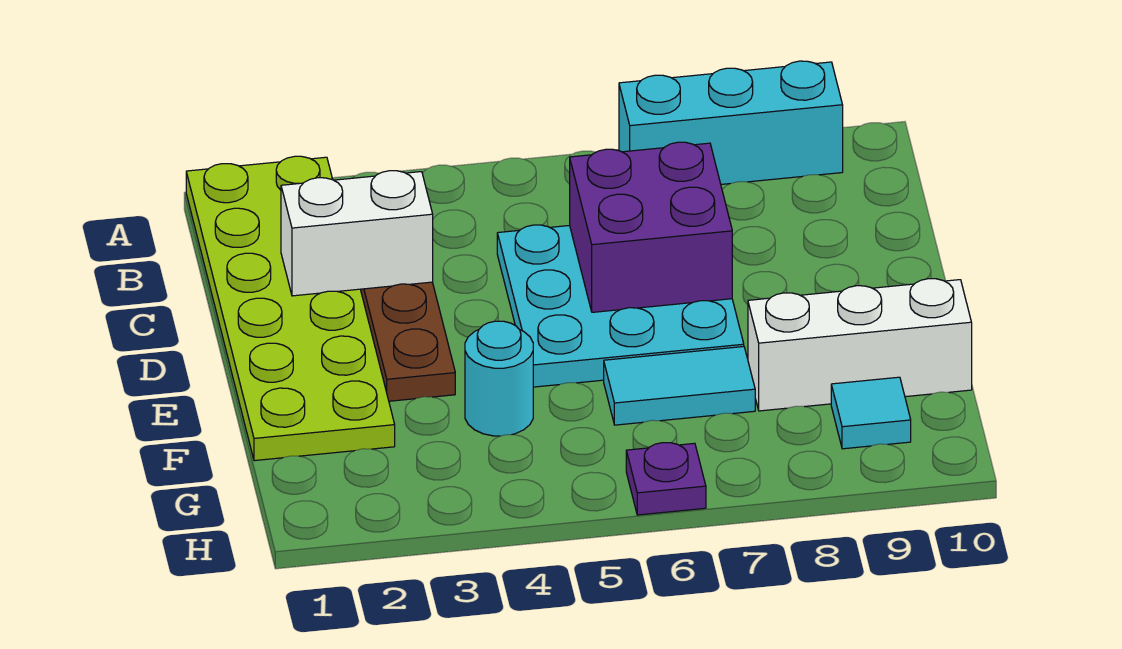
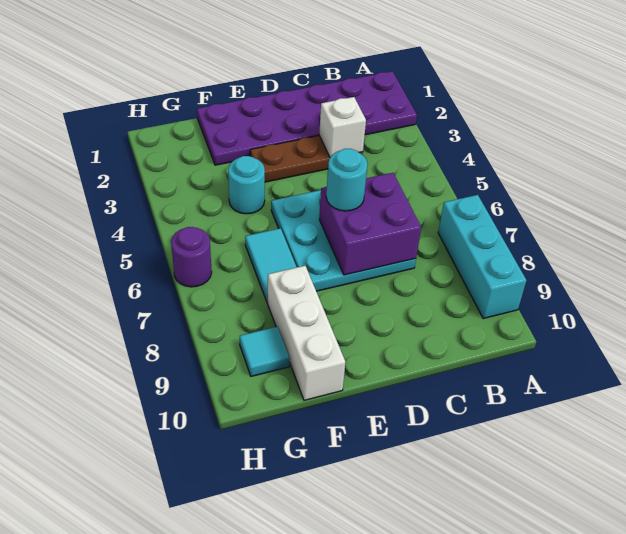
lime plate A1:F2 level 1 -> purple plate A1:F2 level 1
white brick C2:C3 level 2 -> white brick C3 level 2
none -> cyan round brick D6 level 3
purple plate H6 level 1 -> purple round brick H6 level 1

